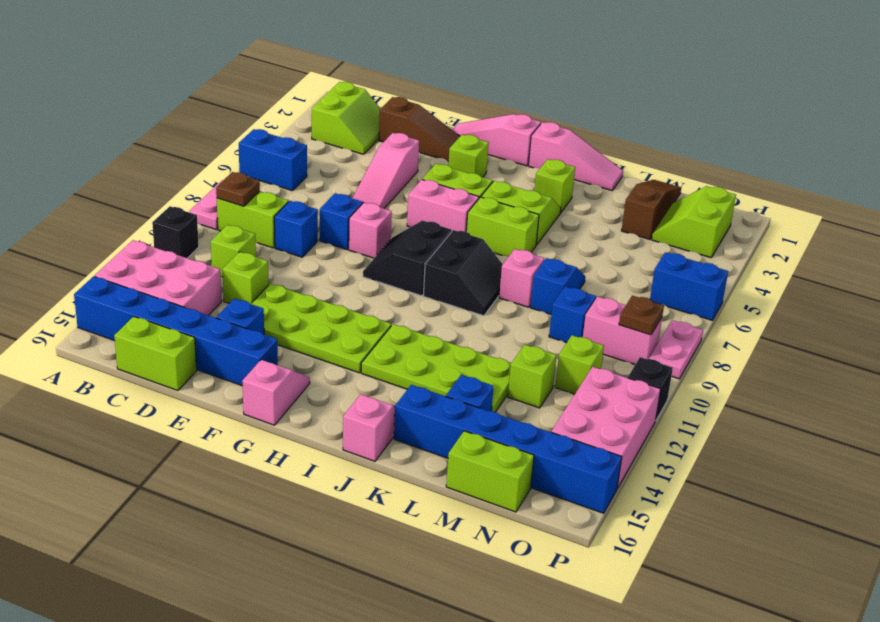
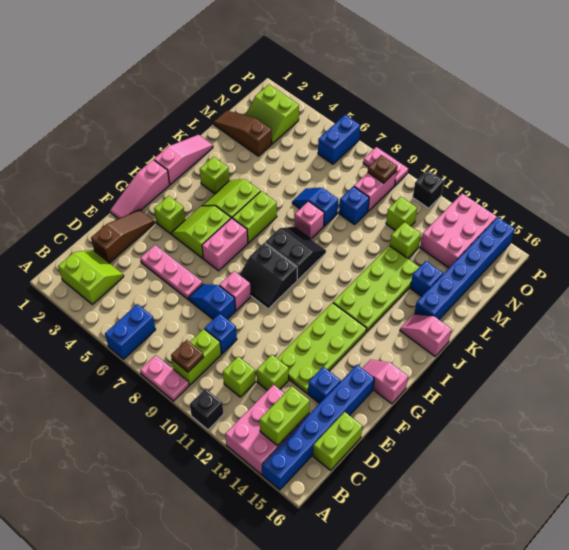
pink slope E4:E6 level 1 top 4 -> pink plate E4:E6 level 1
lime brick M16:N16 level 1 -> lime brick B14:C14 level 2
pink brick O12:P14 level 1 -> pink brick N13:P14 level 1

